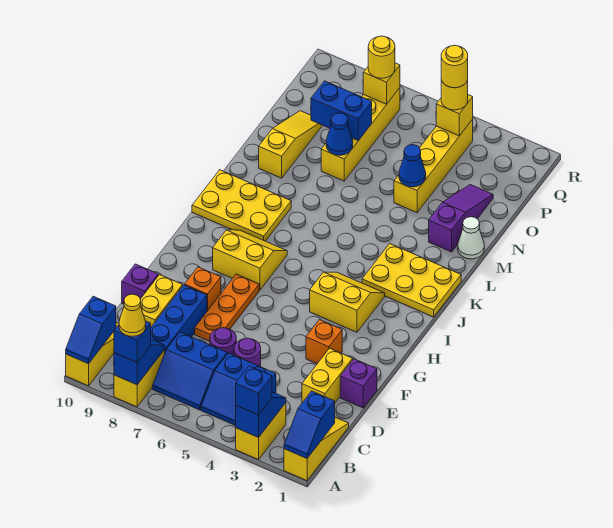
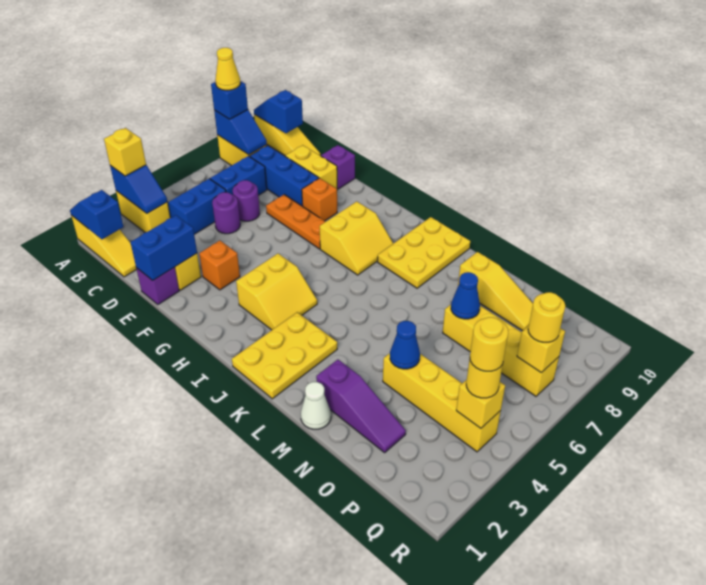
blue brick A3 level 3 -> yellow brick A3 level 3
blue brick O7:O8 level 2 -> blue brick E1:E2 level 2

